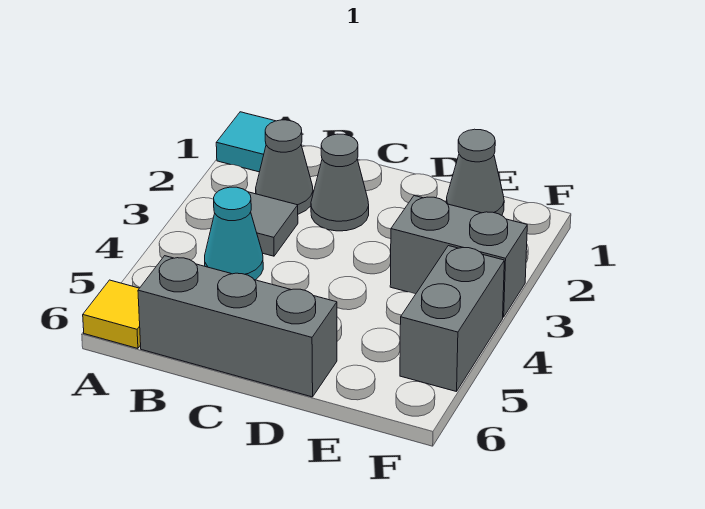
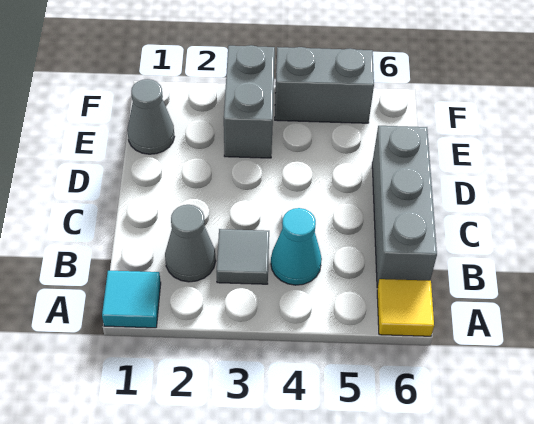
grey cone C2 level 1 -> none

